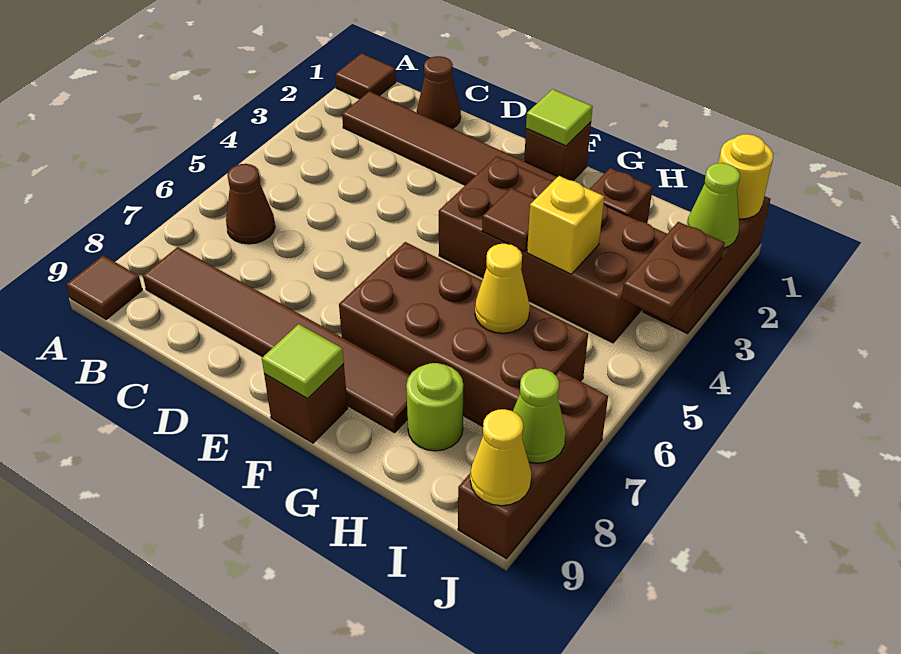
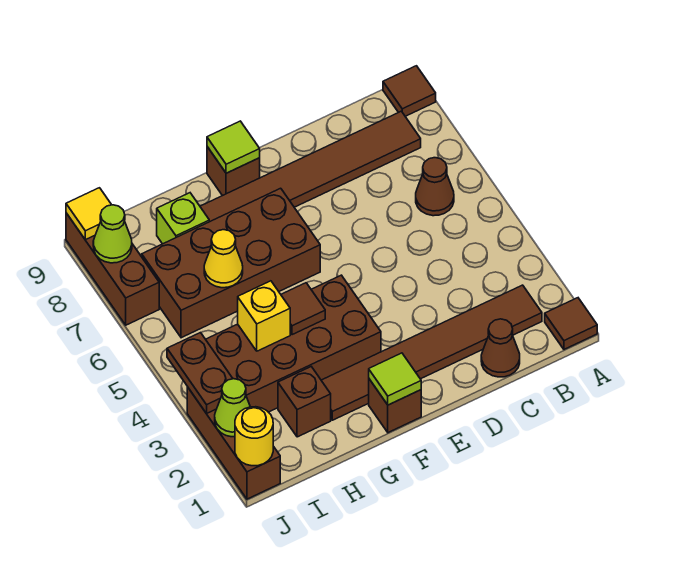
lime round brick H8 level 1 -> lime brick H8 level 1
yellow cone J9 level 2 -> yellow tile J9 level 2

